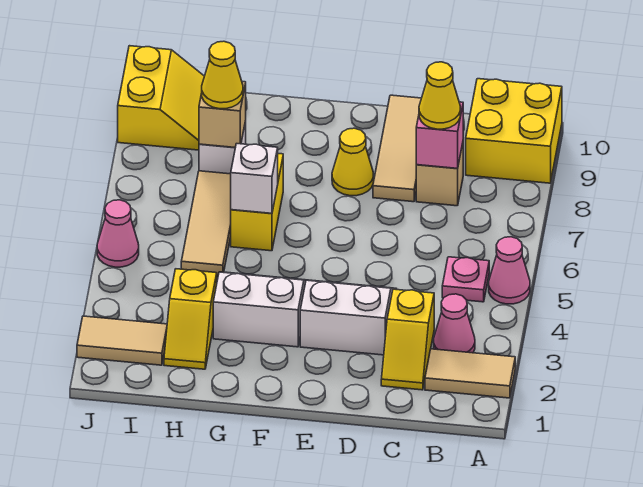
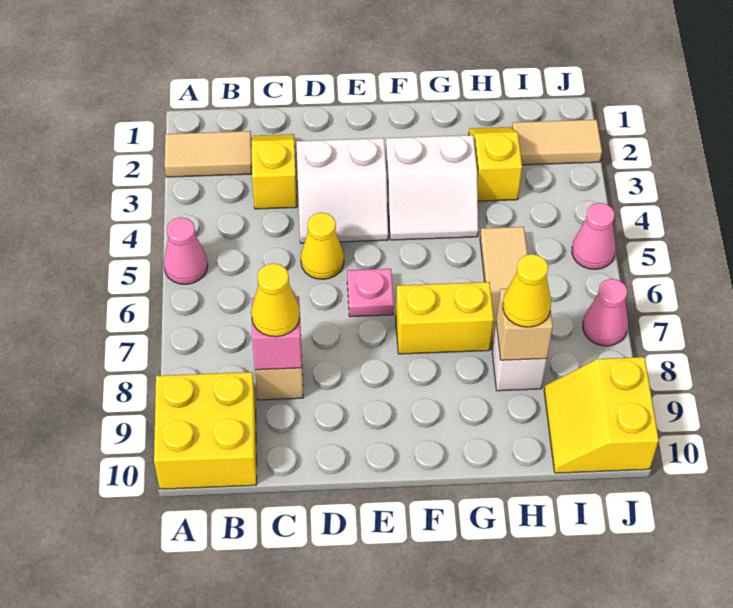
pink cone B3 level 1 -> pink cone J7 level 1
pink plate B5 level 1 -> pink plate E6 level 1
tan tile D8:D10 level 1 -> none
yellow cone E8 level 1 -> yellow cone D5 level 1
yellow brick G6:G7 level 1 -> yellow brick F7:G7 level 1
white brick G6 level 2 -> none

